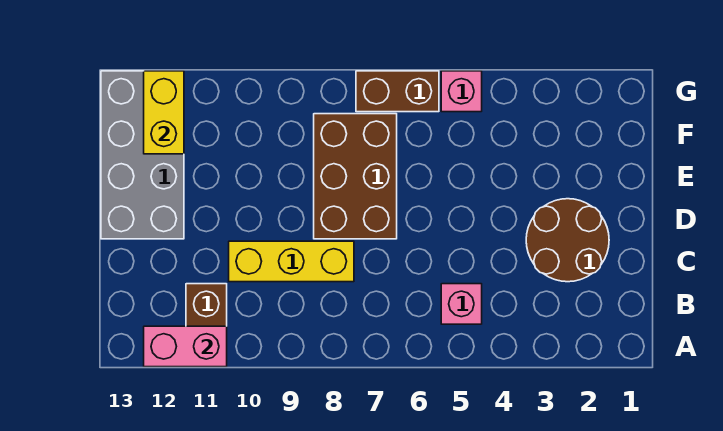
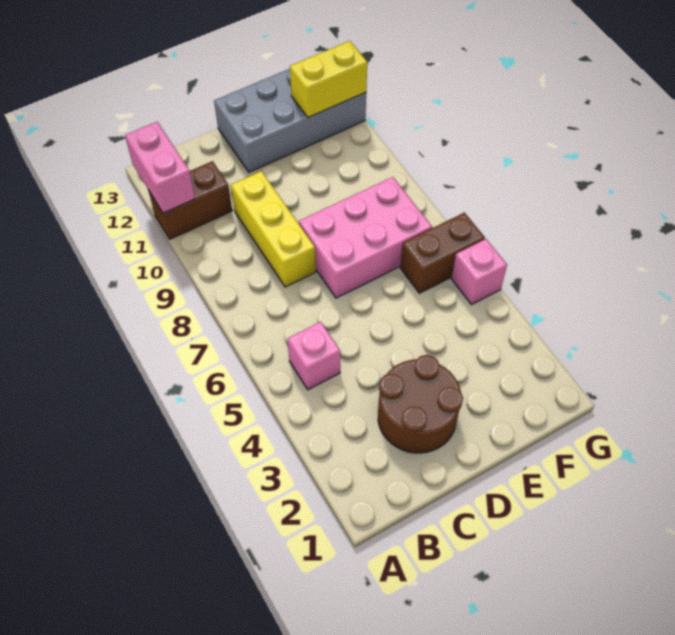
brown brick D7:F8 level 1 -> pink brick D7:F8 level 1
brown brick G6:G7 level 1 -> brown brick F6:G6 level 1

